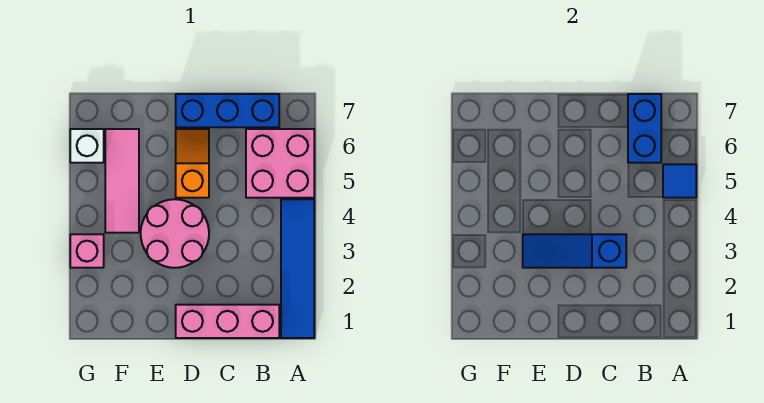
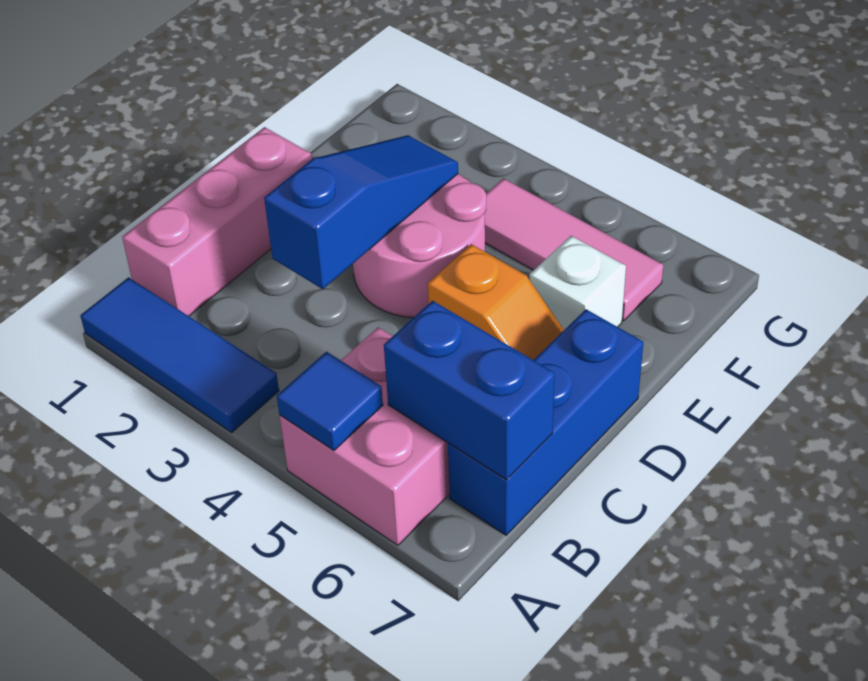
blue tile A1:A4 level 1 -> blue tile A1:A3 level 1
pink brick G3 level 1 -> none
white brick G6 level 1 -> white brick E6 level 1

